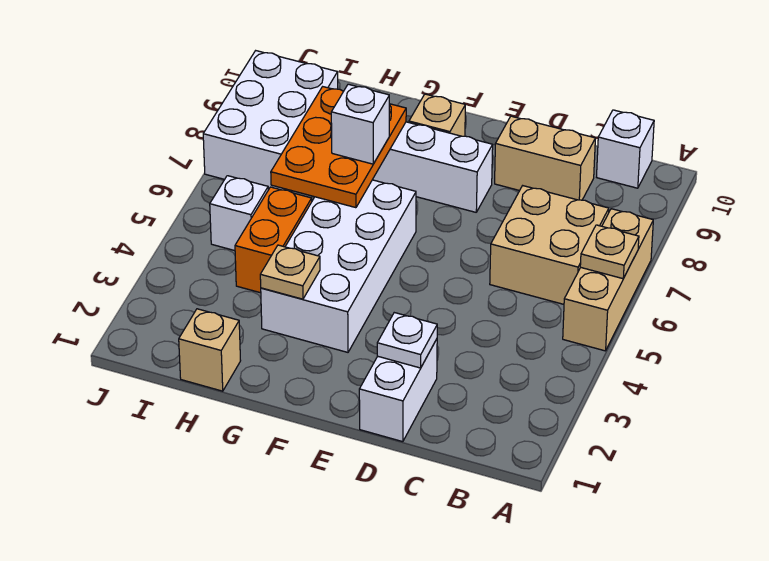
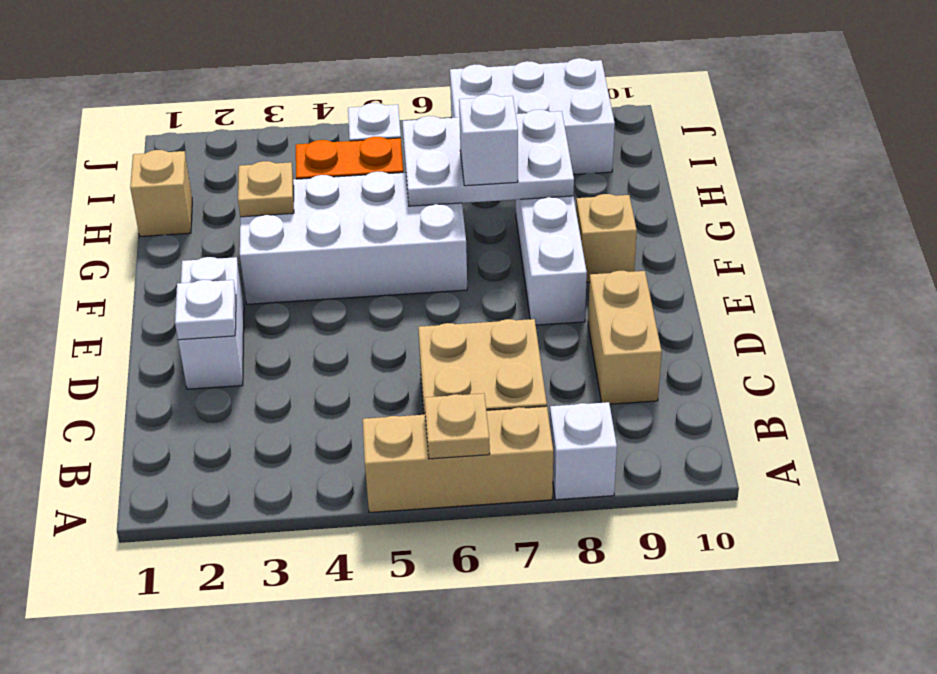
white brick B10 level 1 -> white brick A8 level 1
white brick D1:D2 level 1 -> white brick D2:E2 level 1
orange plate G6:H8 level 2 -> white plate G6:H8 level 2

